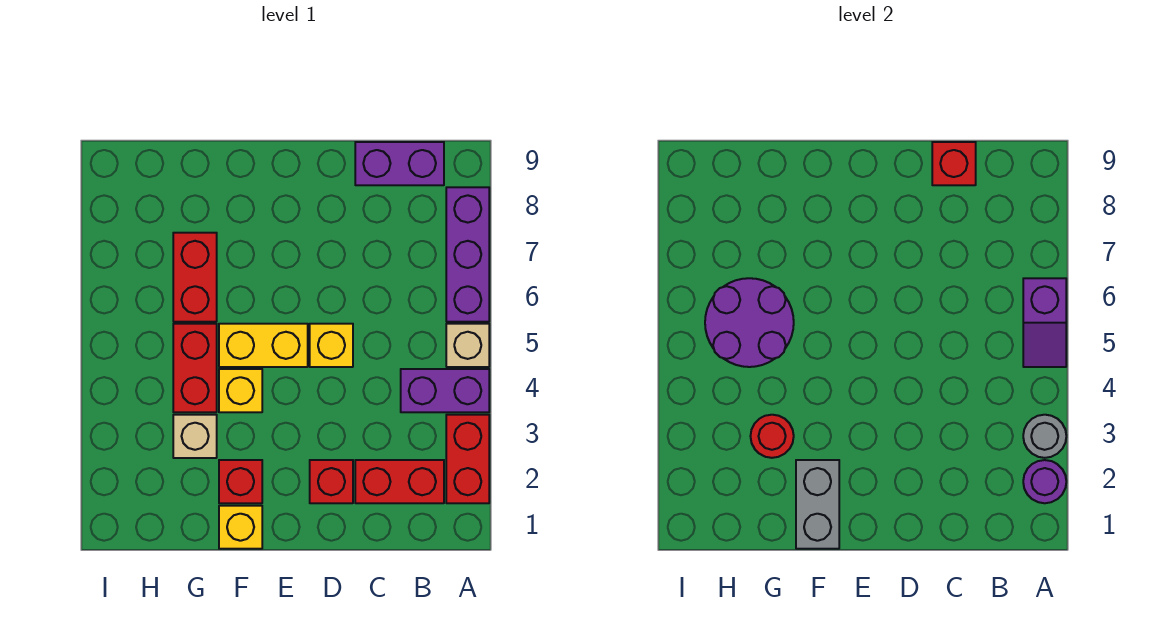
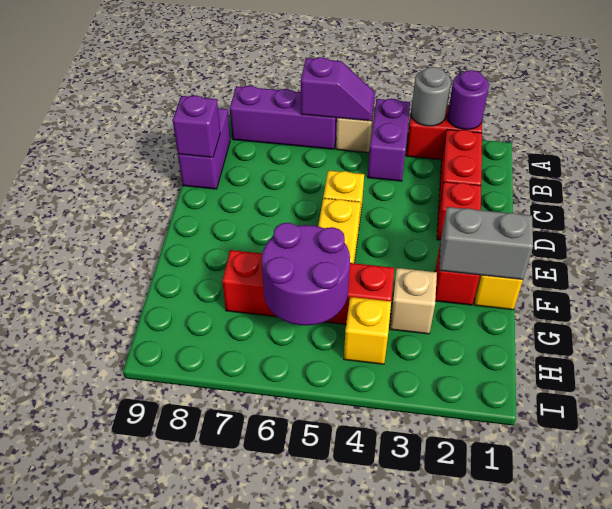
red brick C9 level 2 -> purple brick C9 level 2
yellow brick F4 level 1 -> yellow brick H4 level 1
red round brick G3 level 2 -> none

